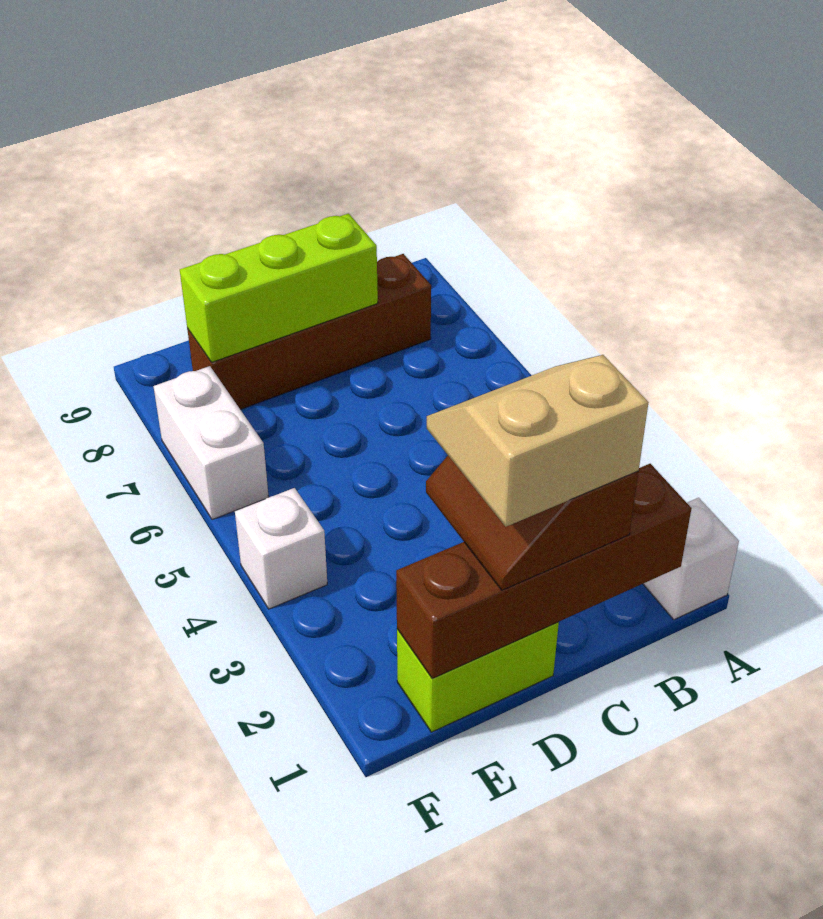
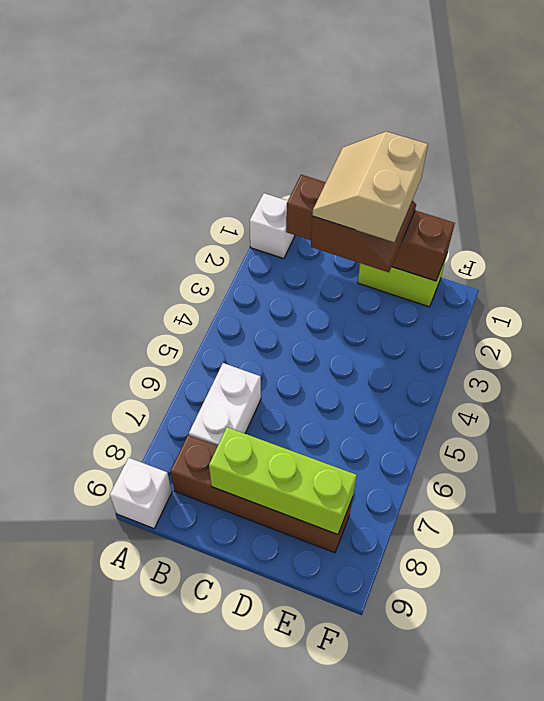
tan slope C1:D2 level 4 top 1 -> tan slope C1:D2 level 4 top D
white brick F4 level 1 -> white brick A9 level 1
white brick F6:F7 level 1 -> white brick B6:B7 level 1

